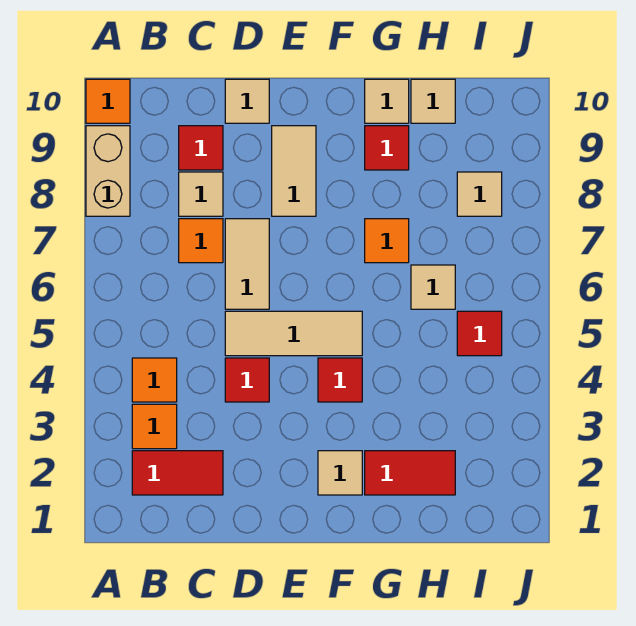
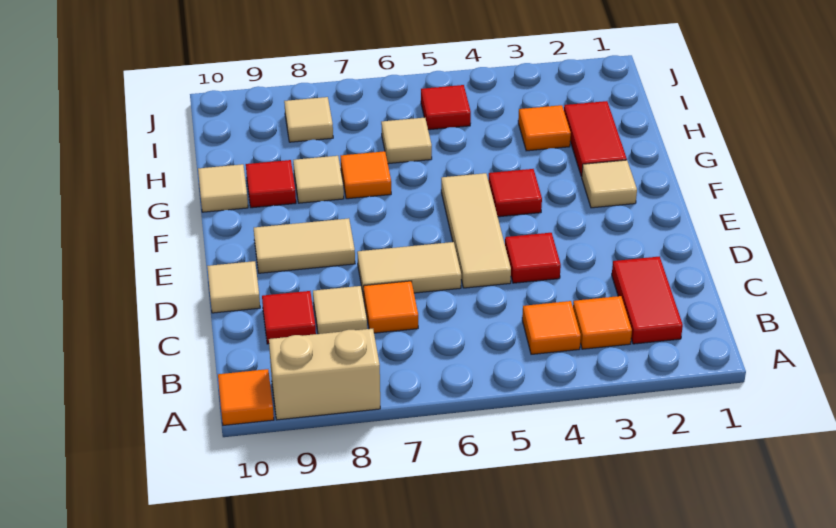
none -> orange tile H3 level 1
tan tile H10 level 1 -> tan tile G8 level 1

